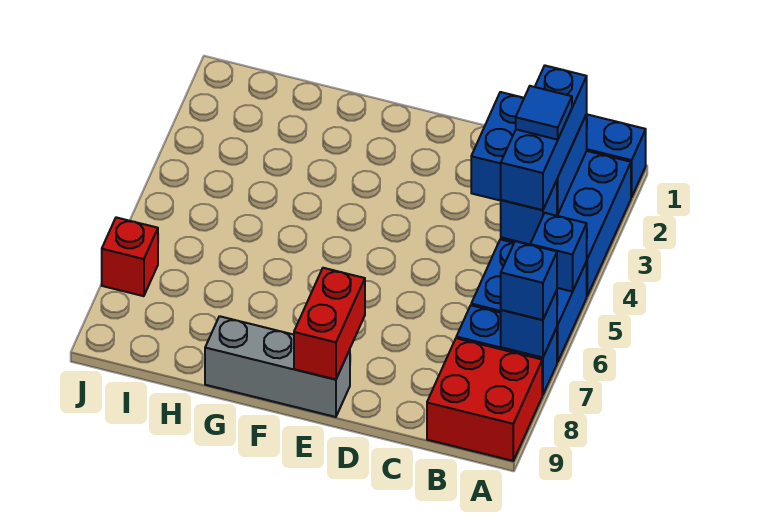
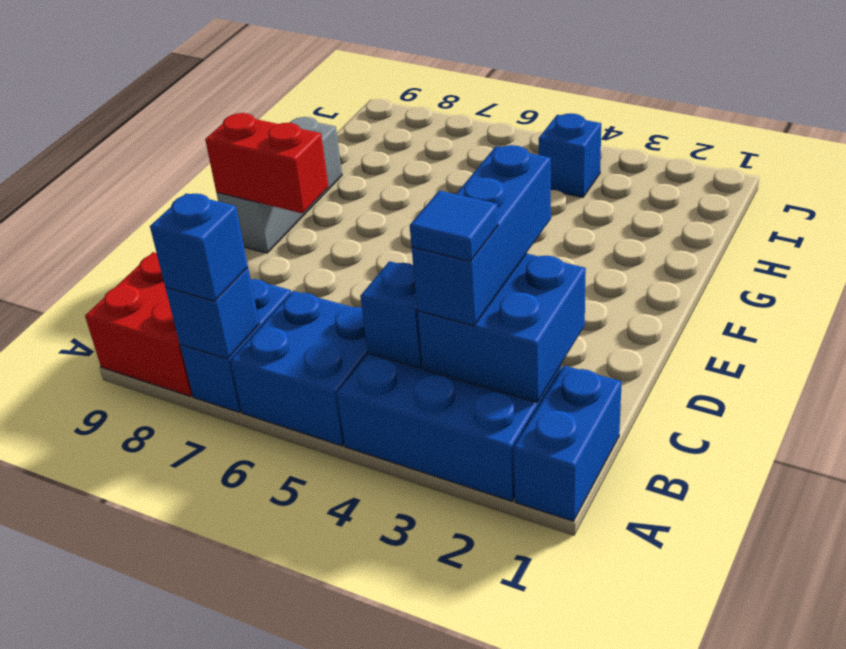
blue brick A5 level 2 -> blue brick I4 level 1
blue brick B2:B4 level 3 -> blue brick B3:D3 level 3
red brick J7 level 1 -> none

